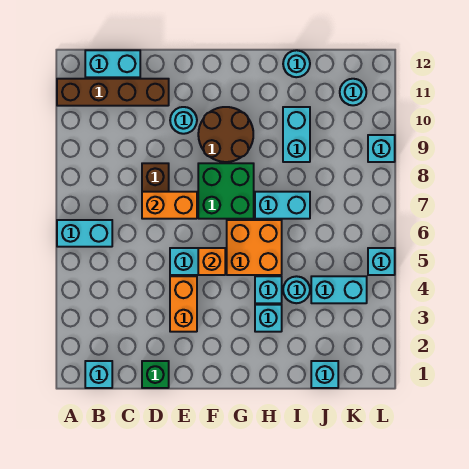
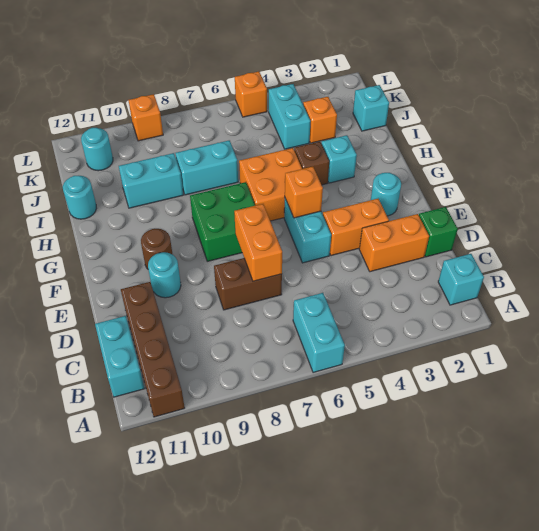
none -> orange brick D2:D3 level 1
brown round brick F9:G10 level 1 -> brown round brick F10 level 1
cyan brick H4 level 1 -> brown brick H4 level 1
cyan brick H7:I7 level 1 -> cyan brick I7:I8 level 1
cyan round brick I4 level 1 -> cyan round brick F2 level 1
none -> orange brick J3 level 1
cyan brick L5 level 1 -> orange brick L5 level 1
cyan brick L9 level 1 -> orange brick L9 level 1

